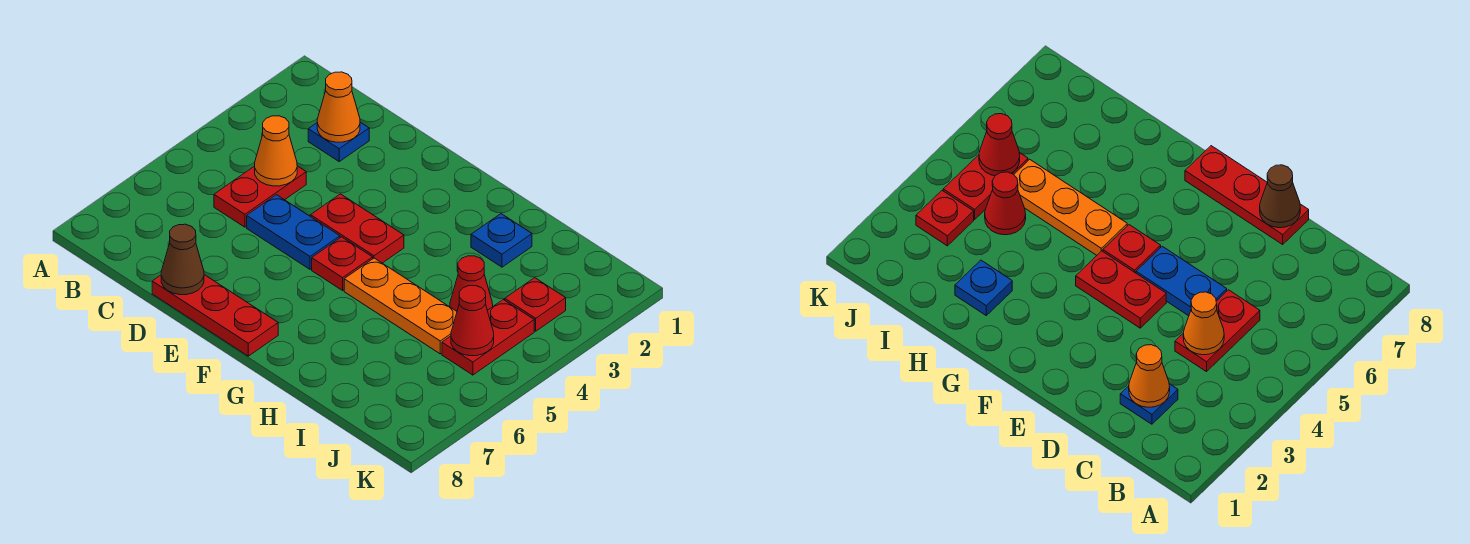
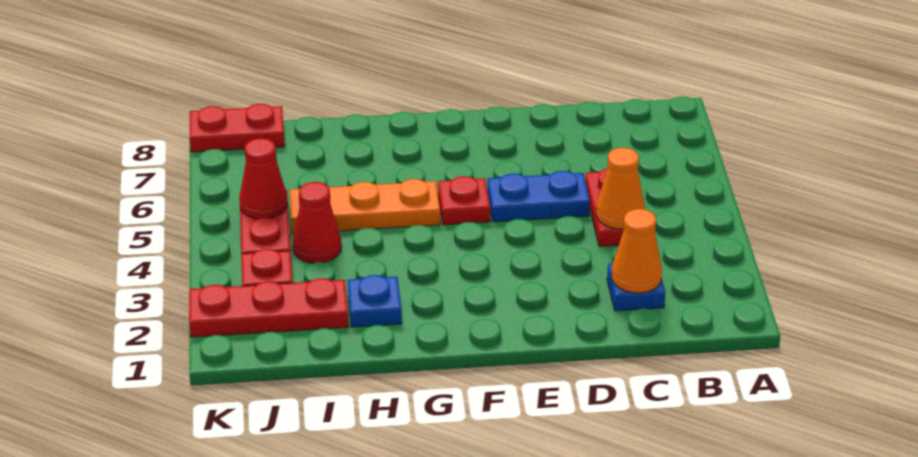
red plate D8:F8 level 1 -> red plate I2:K2 level 1
brown cone D8 level 2 -> none
red plate E4:F4 level 1 -> red plate J8:K8 level 1

